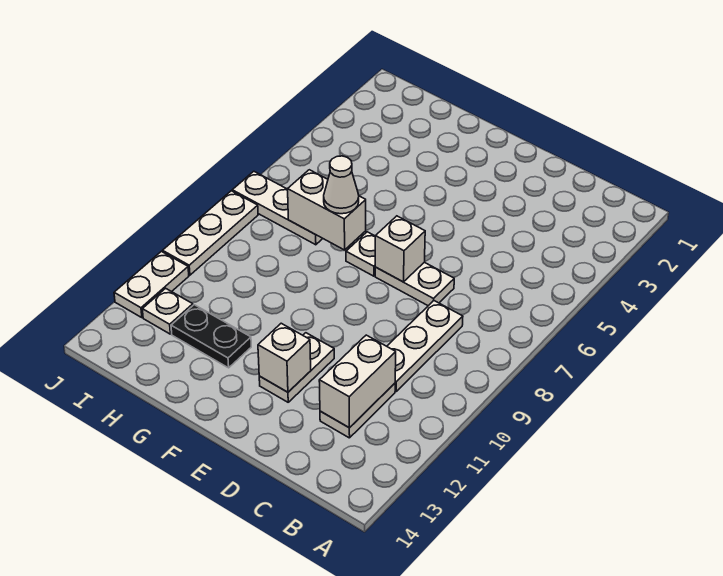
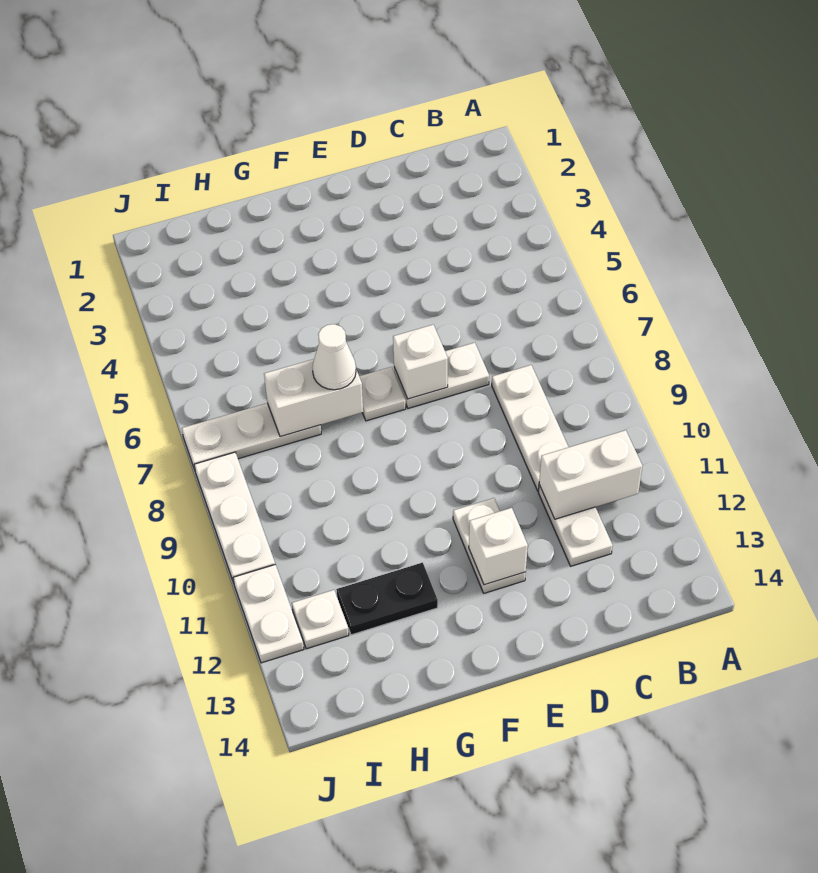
white brick C11:C12 level 2 -> white brick B11:C11 level 2

